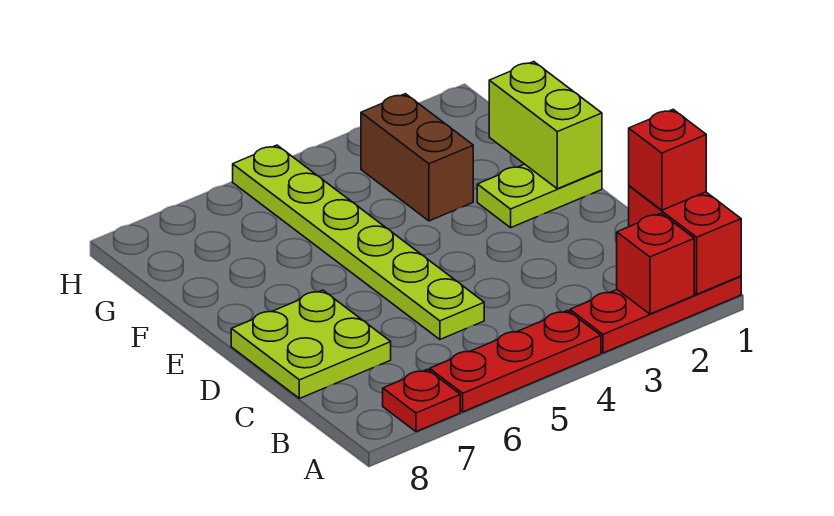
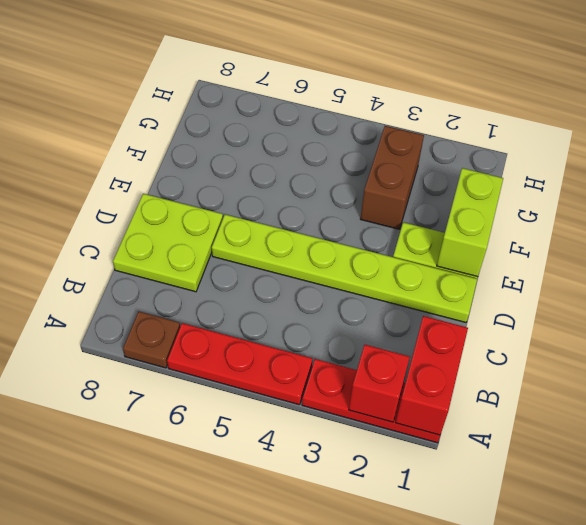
red plate A7 level 1 -> brown plate A7 level 1
red brick B1 level 3 -> none
lime plate C5:H5 level 1 -> lime plate D1:D6 level 1

